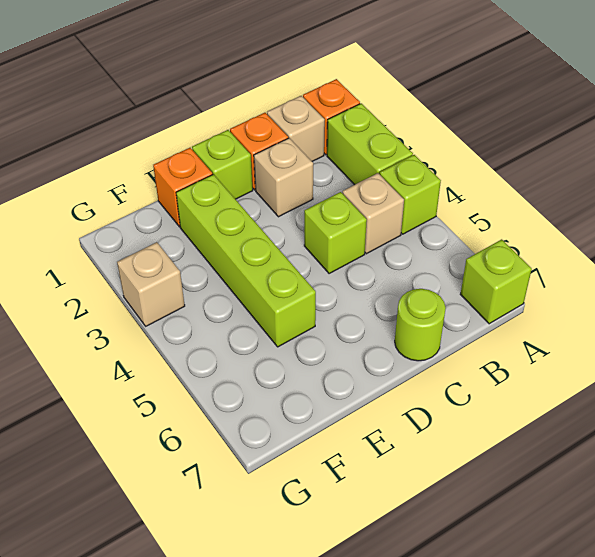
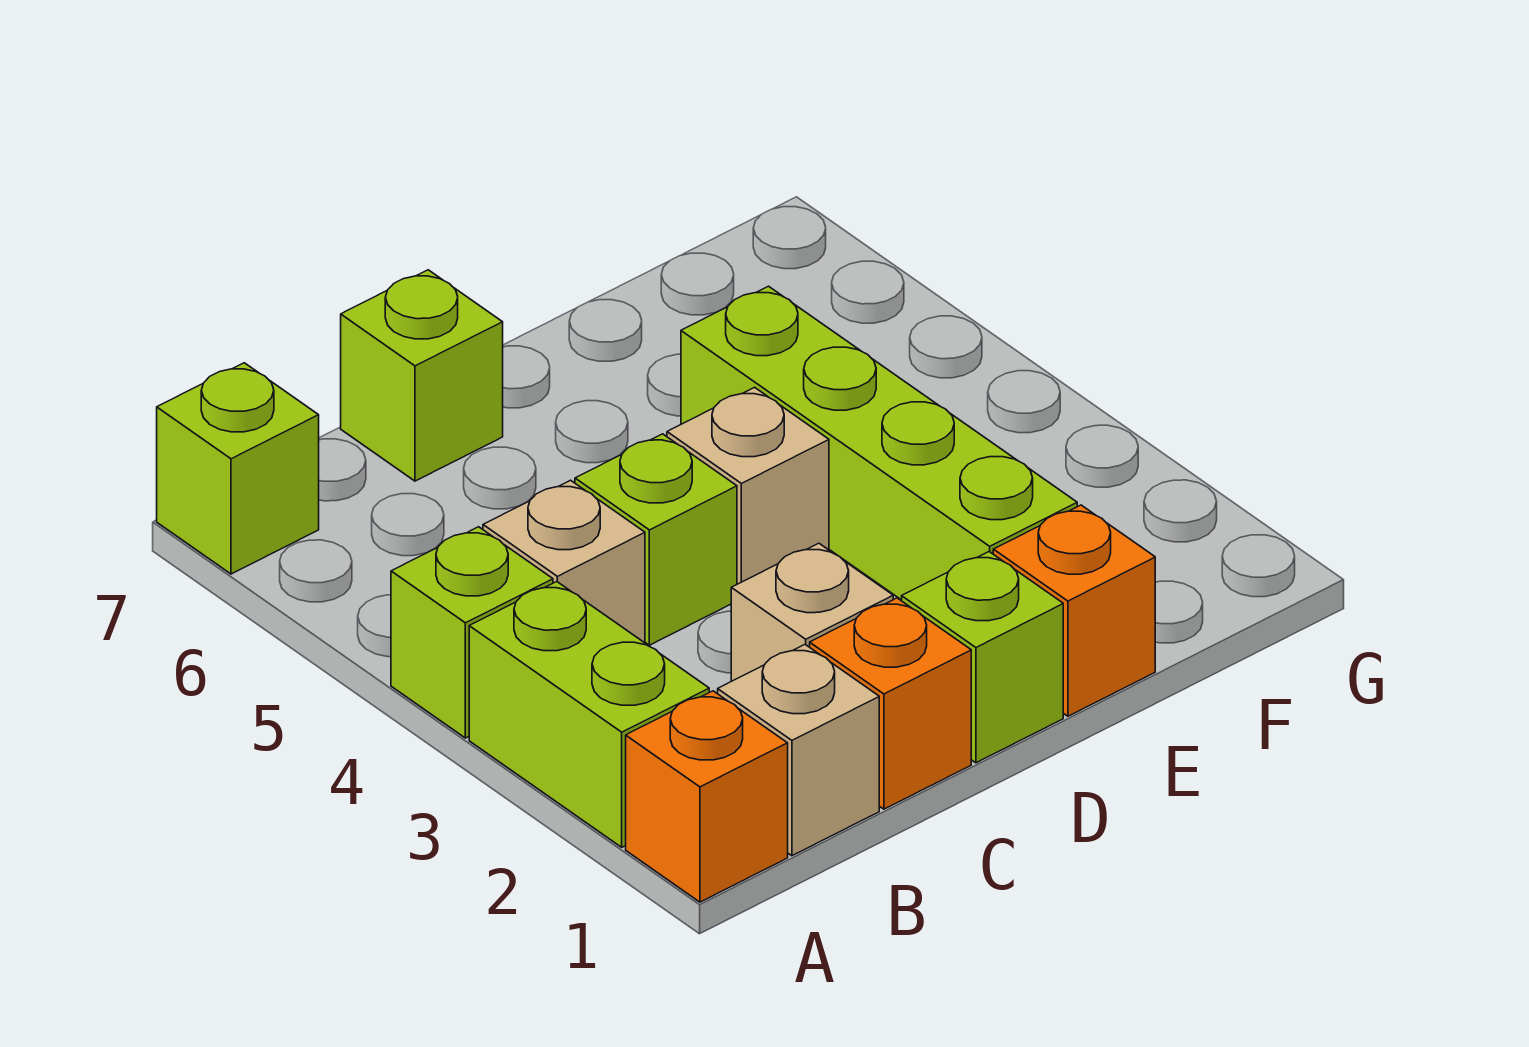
lime round brick C7 level 1 -> lime brick C7 level 1
tan brick G3 level 1 -> tan brick D4 level 1

